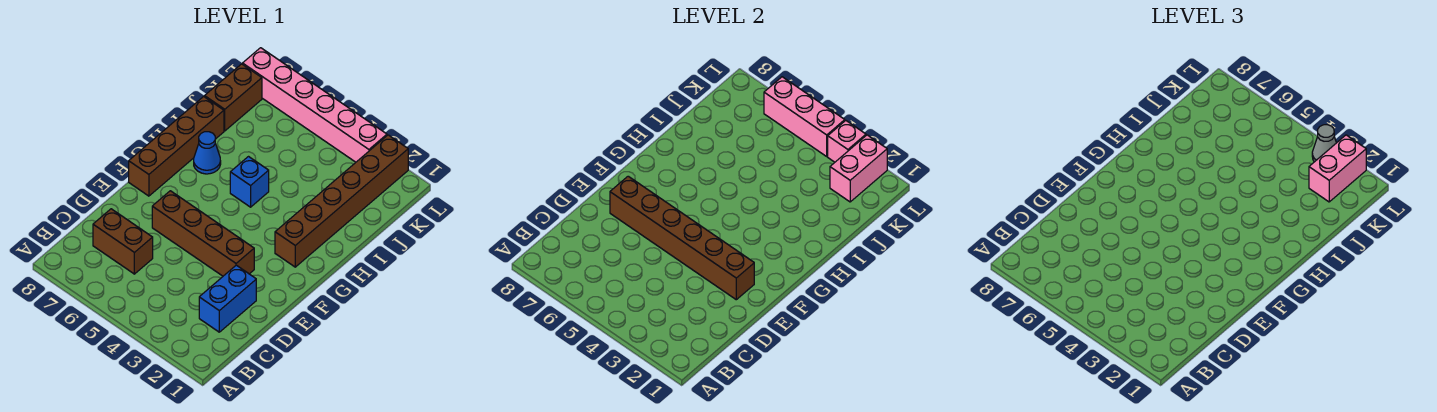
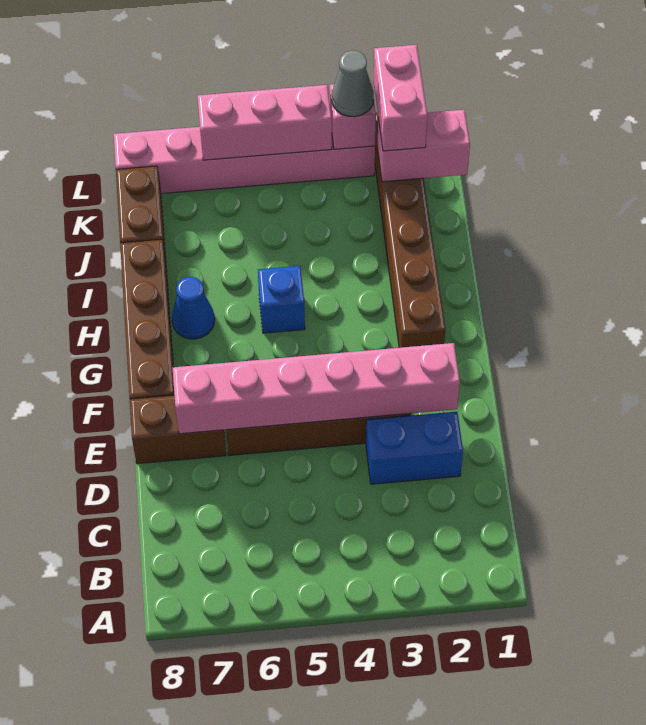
blue brick C2:D2 level 1 -> blue brick D2:D3 level 1
brown brick C6:C7 level 1 -> brown brick E7:E8 level 1
brown brick E2:E7 level 2 -> pink brick E2:E7 level 2
pink brick K2:L2 level 2 -> pink brick K1:K2 level 2

